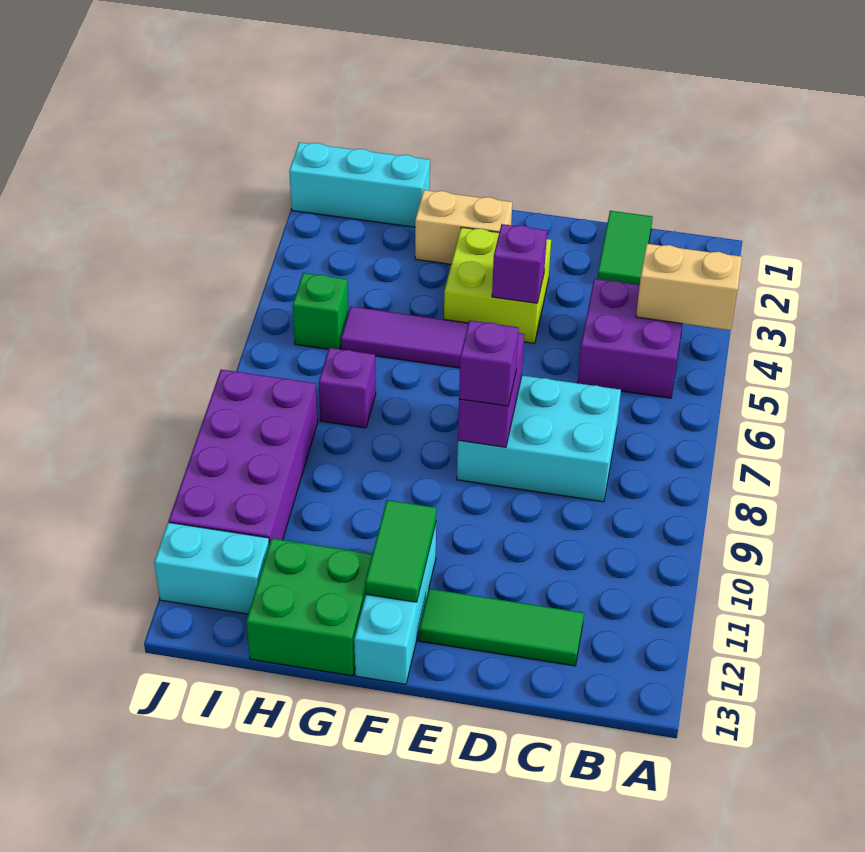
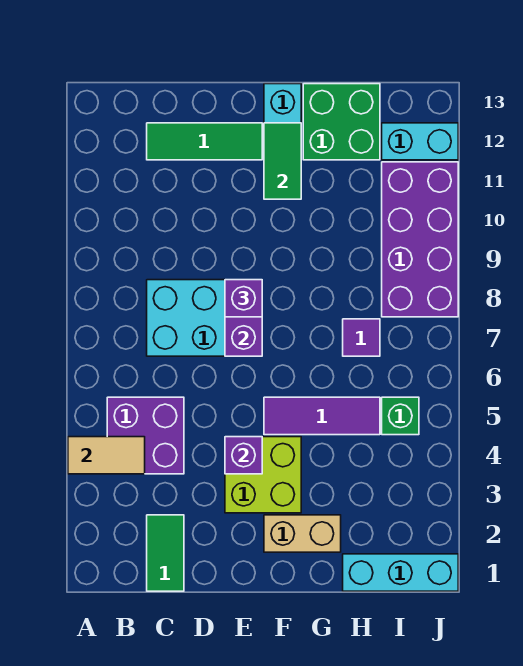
tan brick A4:B4 level 2 -> tan tile A4:B4 level 2
purple brick H7 level 1 -> purple tile H7 level 1

